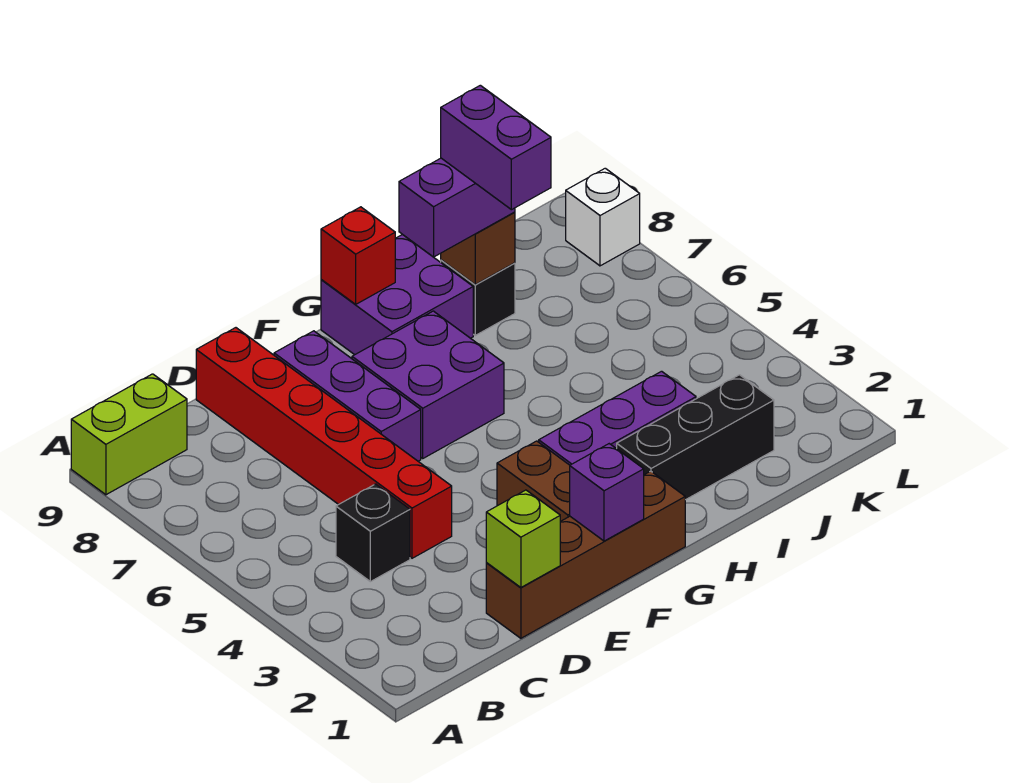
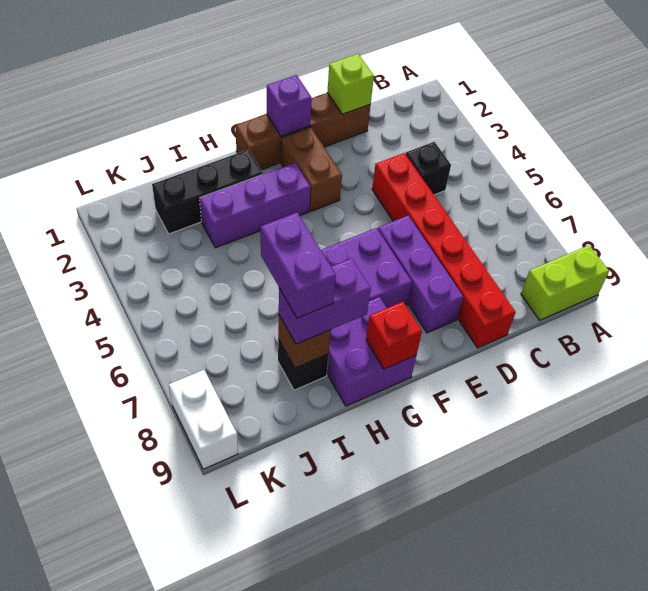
white brick L8 level 1 -> white brick L8:L9 level 1

